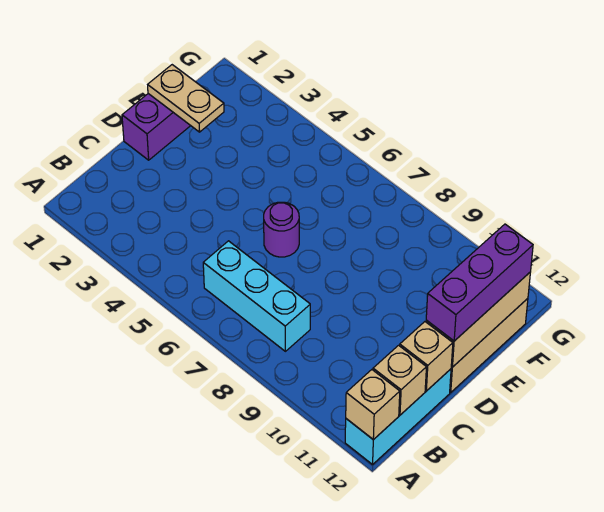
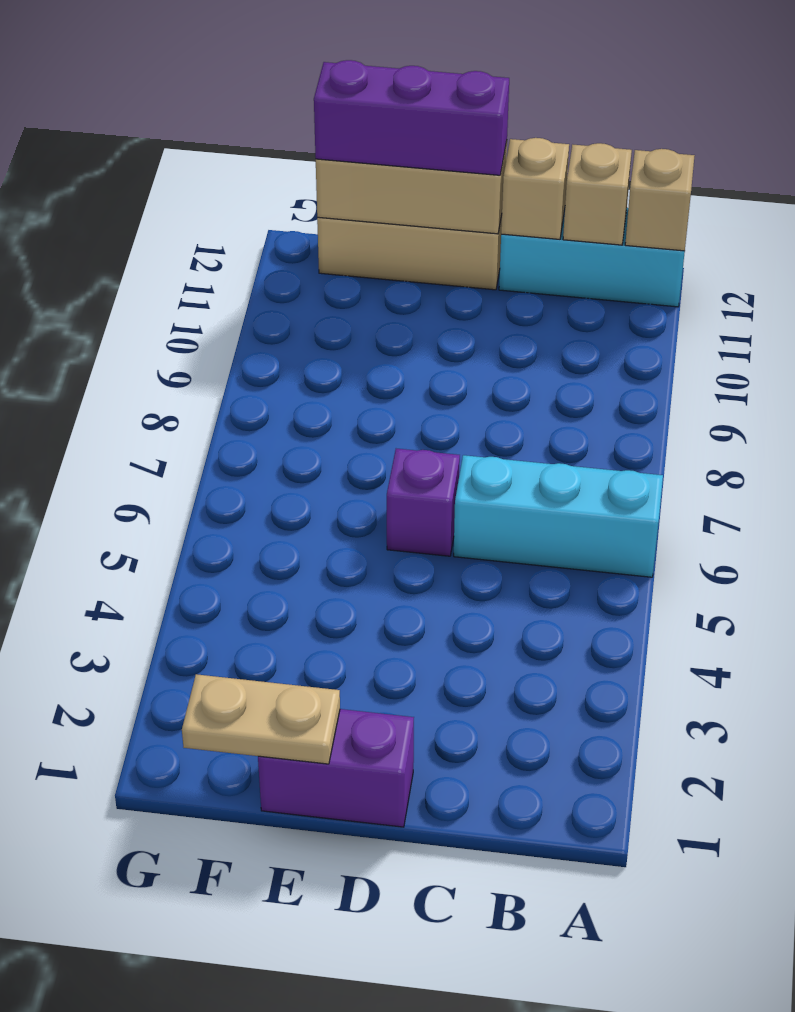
cyan brick B6:B8 level 1 -> cyan brick A6:C6 level 1
purple round brick D6 level 1 -> purple brick D6 level 1
tan plate E1:E2 level 2 -> tan plate E1:F1 level 2

